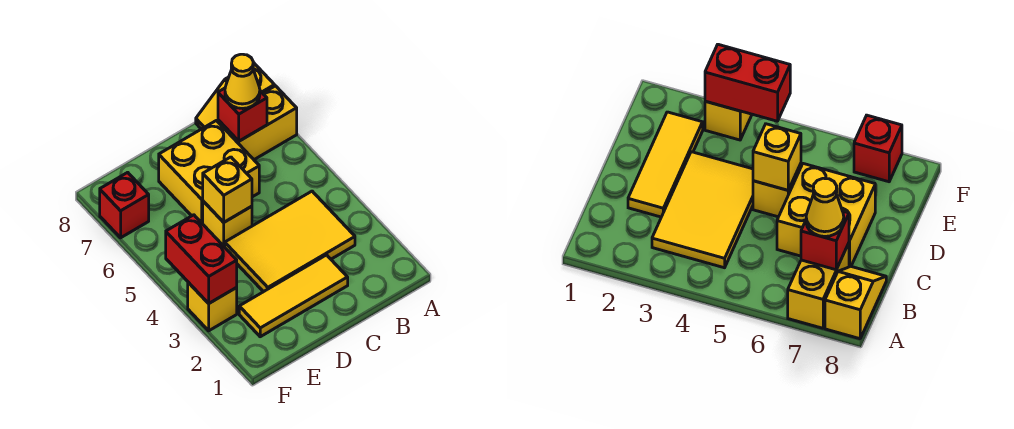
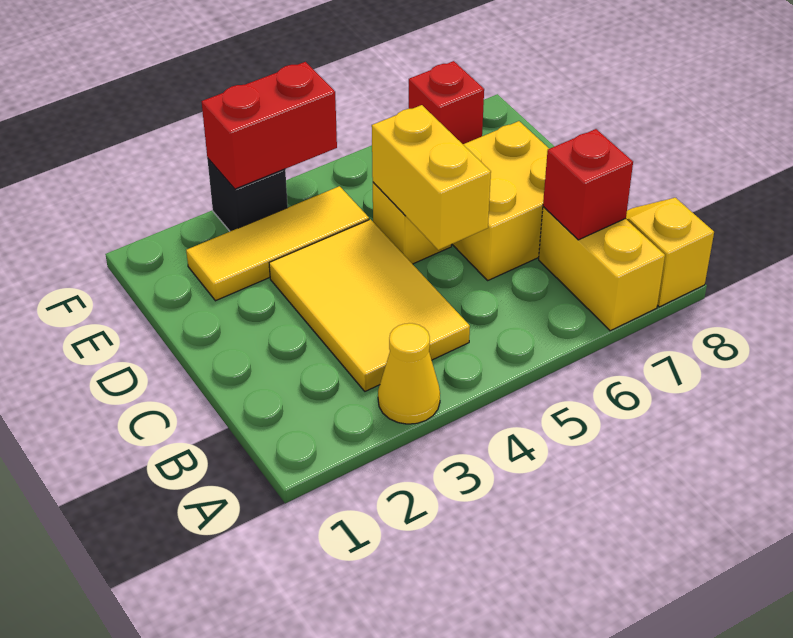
yellow cone B7 level 3 -> yellow cone A3 level 1
yellow tile C2:E2 level 1 -> yellow tile E2:E4 level 1
yellow brick D5 level 2 -> yellow brick C5:D5 level 2
yellow brick F3 level 1 -> black brick F3 level 1

